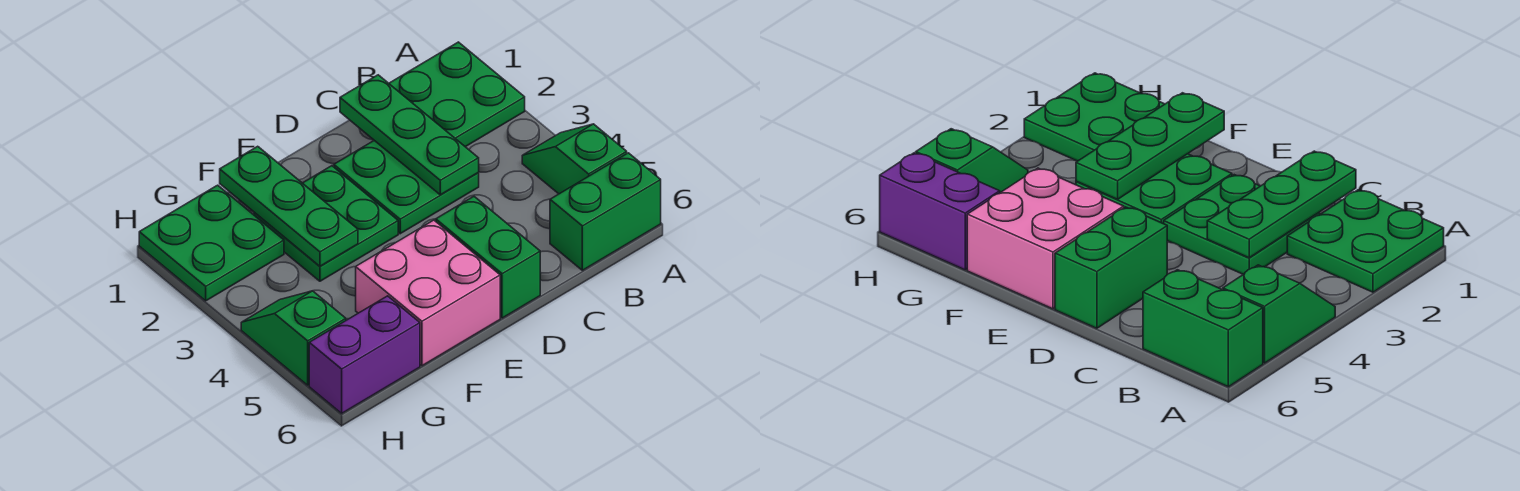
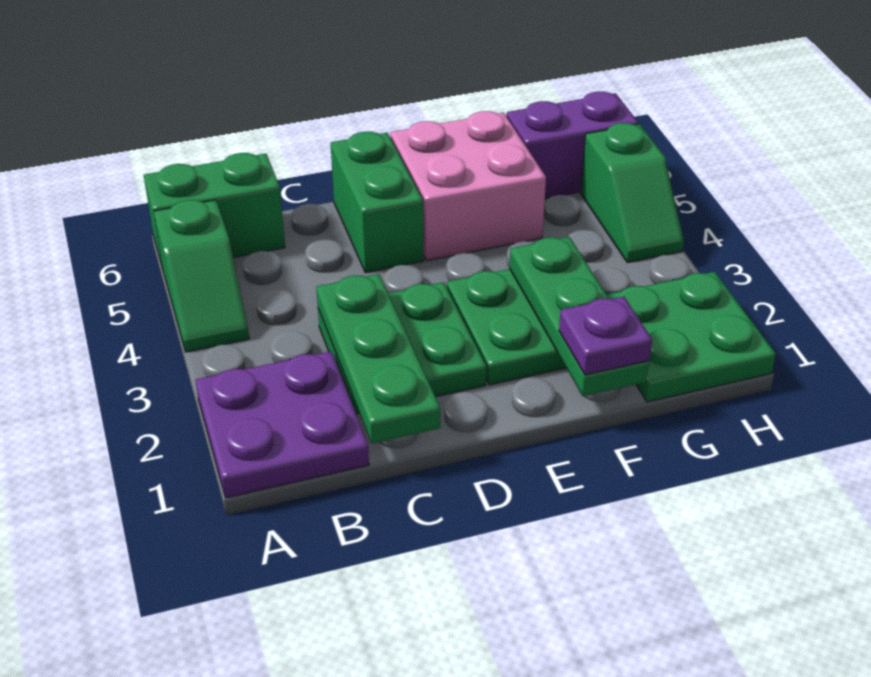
green plate A1:B2 level 1 -> purple plate A1:B2 level 1
none -> purple plate F1 level 3

